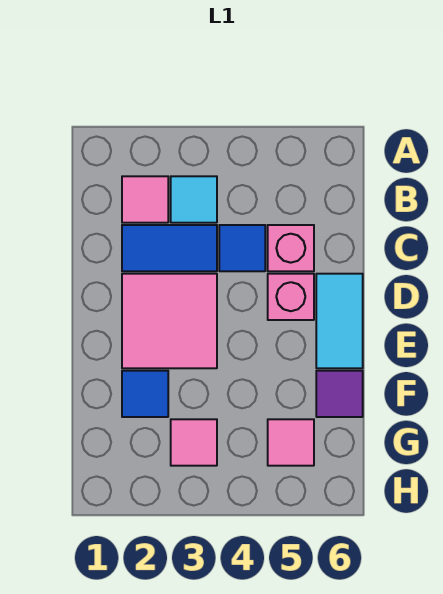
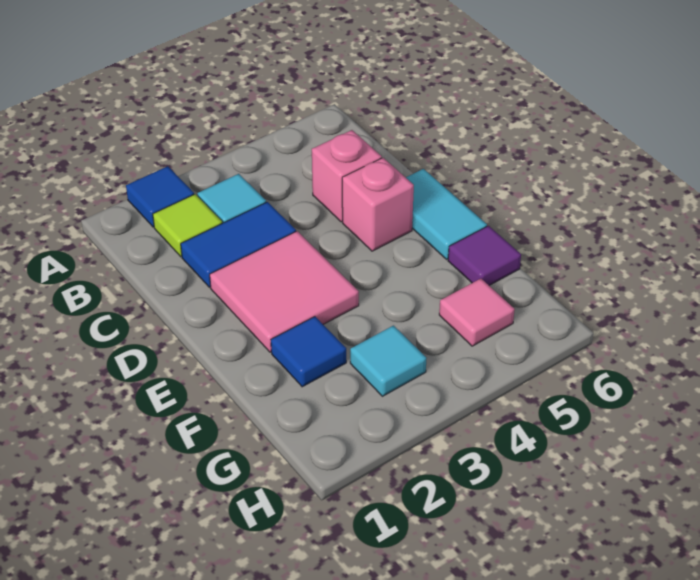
pink tile B2 level 1 -> lime tile B2 level 1
blue tile C4 level 1 -> blue tile A2 level 1
pink tile G3 level 1 -> cyan tile G3 level 1

